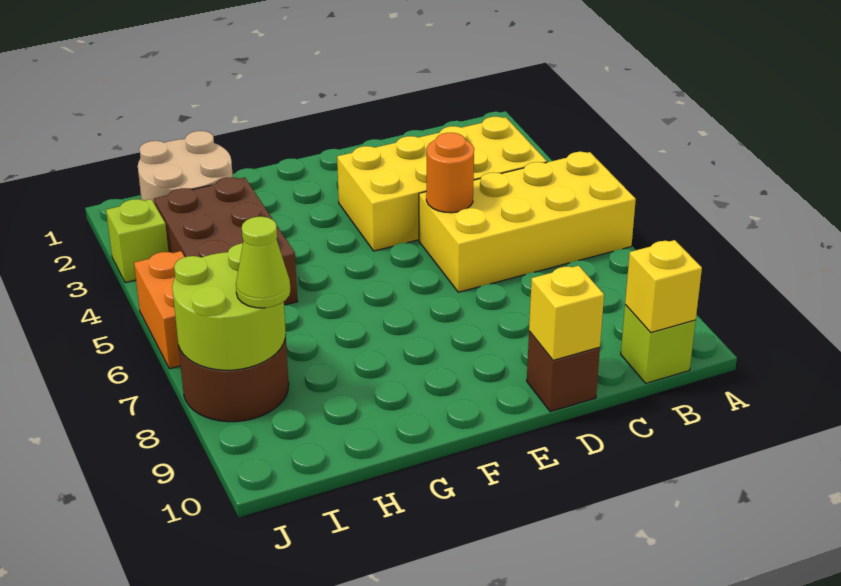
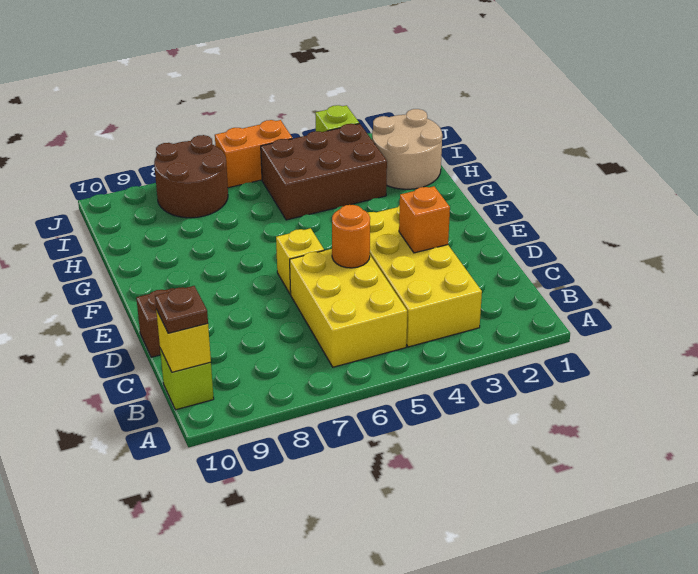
yellow brick A5:D6 level 1 -> yellow brick B5:D6 level 1
none -> brown plate B10 level 3
none -> orange brick D3 level 2
yellow brick D10 level 2 -> yellow brick E6 level 1
lime round brick I7:J8 level 2 -> none
lime cone I8 level 3 -> none

